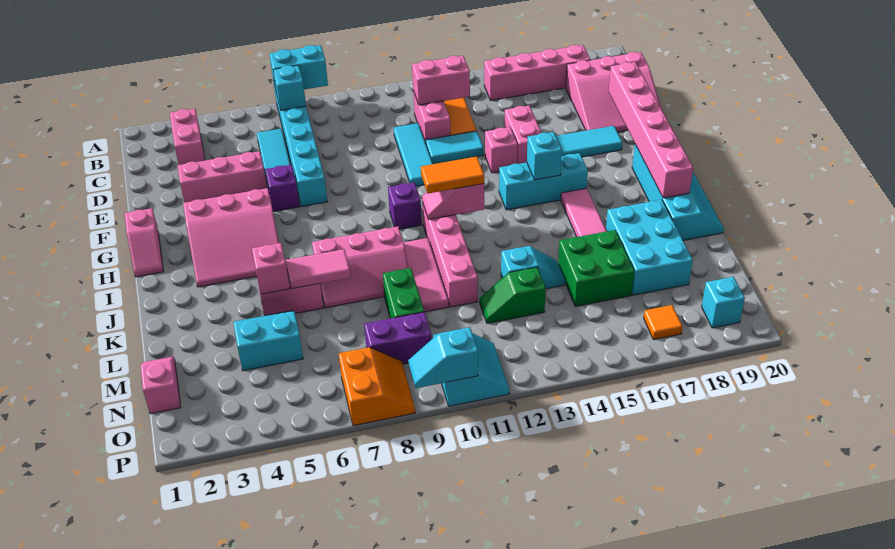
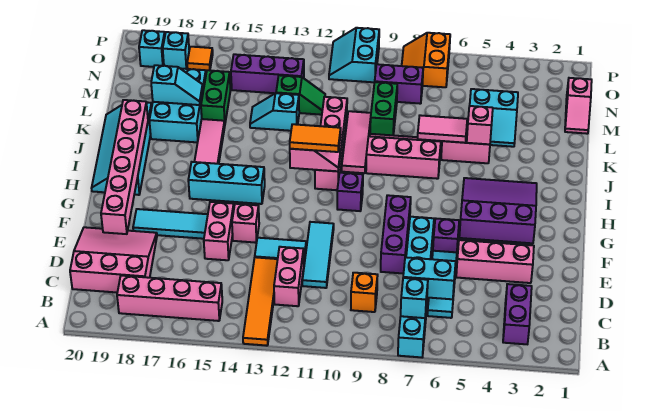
cyan brick A7:A8 level 2 -> cyan brick C6:C7 level 2
pink brick B3:C3 level 1 -> purple brick B3:C3 level 1
none -> orange brick C9 level 1
pink brick C12:C13 level 2 -> none
none -> purple brick E8:G8 level 1
pink slope G1:H1 level 1 top G -> none
pink slope G3:I5 level 1 top G -> purple slope G3:I5 level 1 top G
cyan brick H15 level 2 -> cyan brick O18 level 1
green brick L15:M16 level 1 -> green brick L16:M16 level 1
none -> purple brick N13:N15 level 1
cyan slope P9:P10 level 2 top 10 -> cyan slope L17:L18 level 2 top 18

